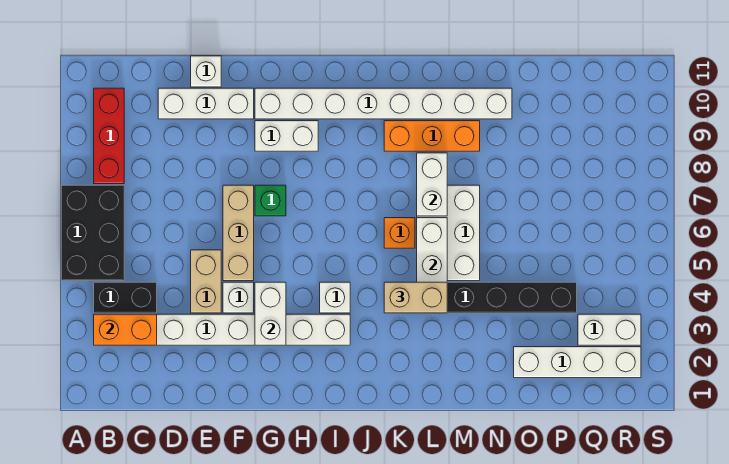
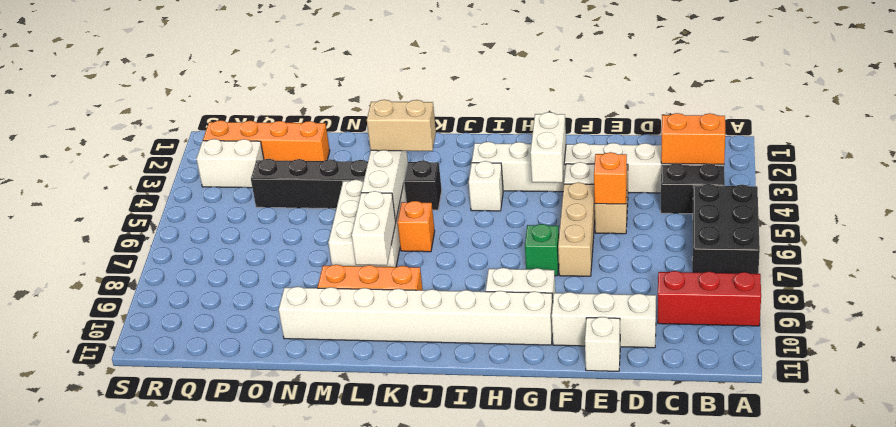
red brick B8:B10 level 1 -> red brick A9:C9 level 1
none -> orange brick E5 level 2
white brick O2:R2 level 1 -> orange brick O2:R2 level 1

